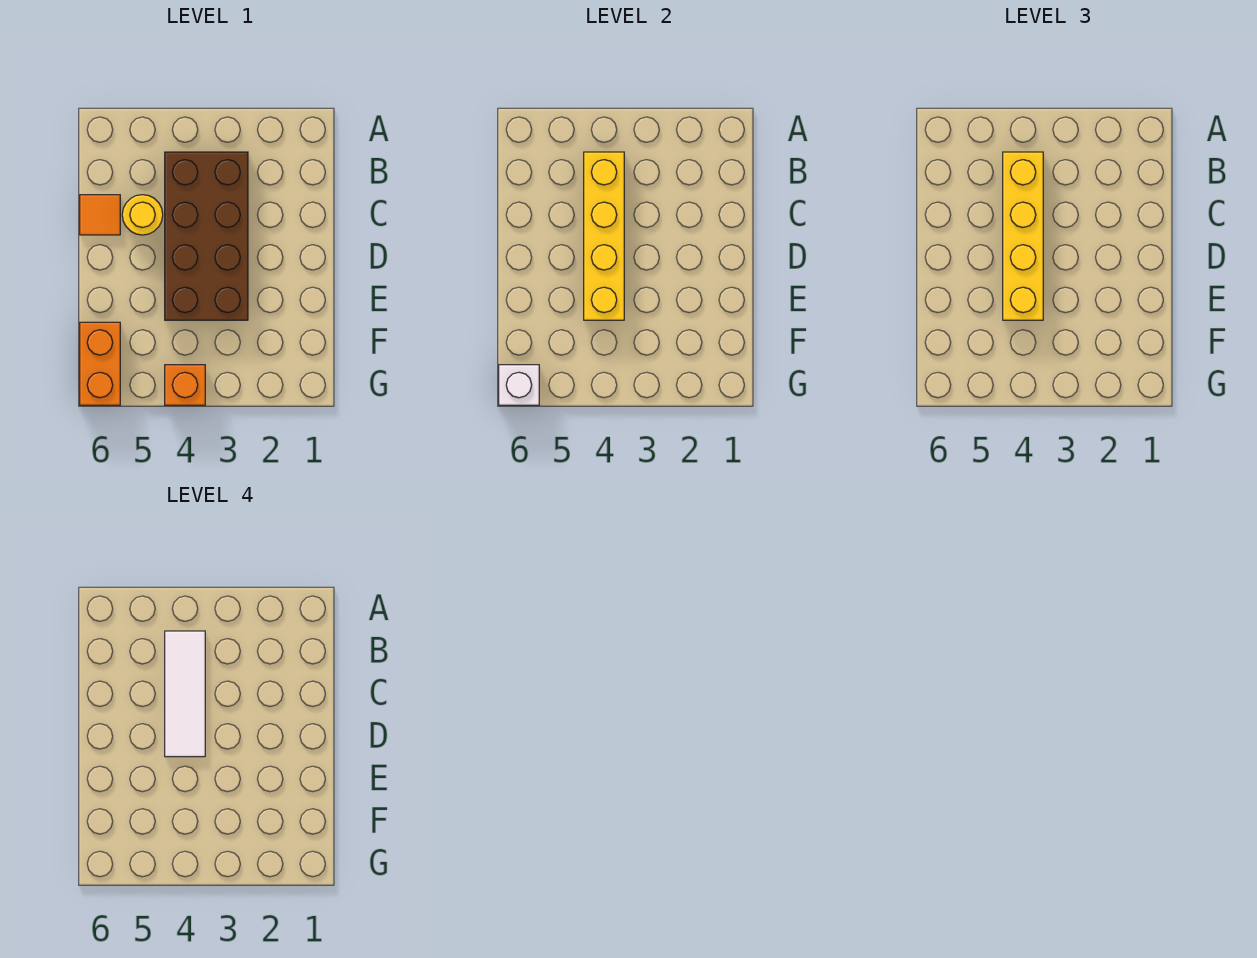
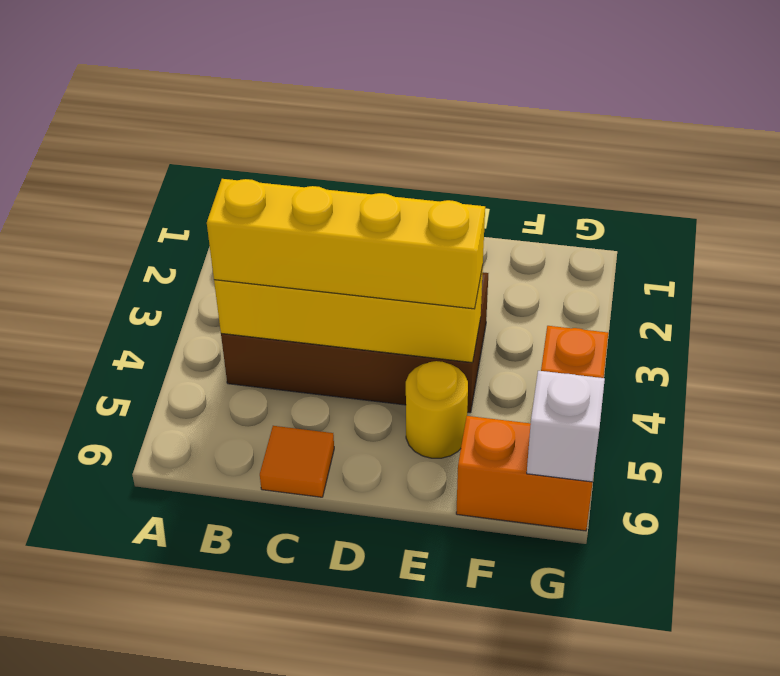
white tile B4:D4 level 4 -> none
yellow round brick C5 level 1 -> yellow round brick E5 level 1

